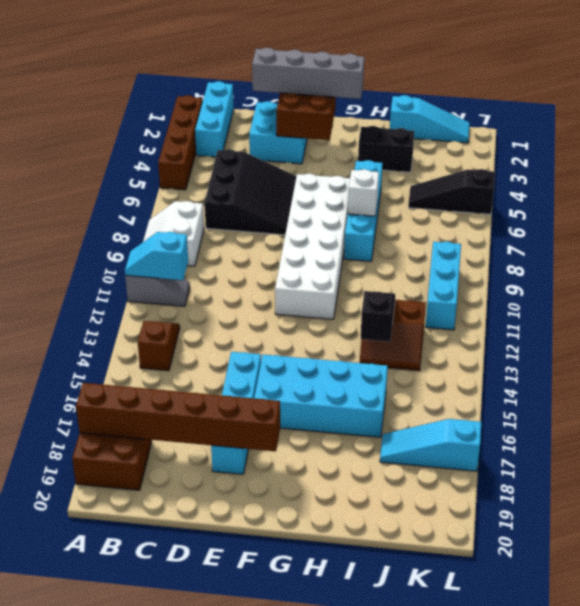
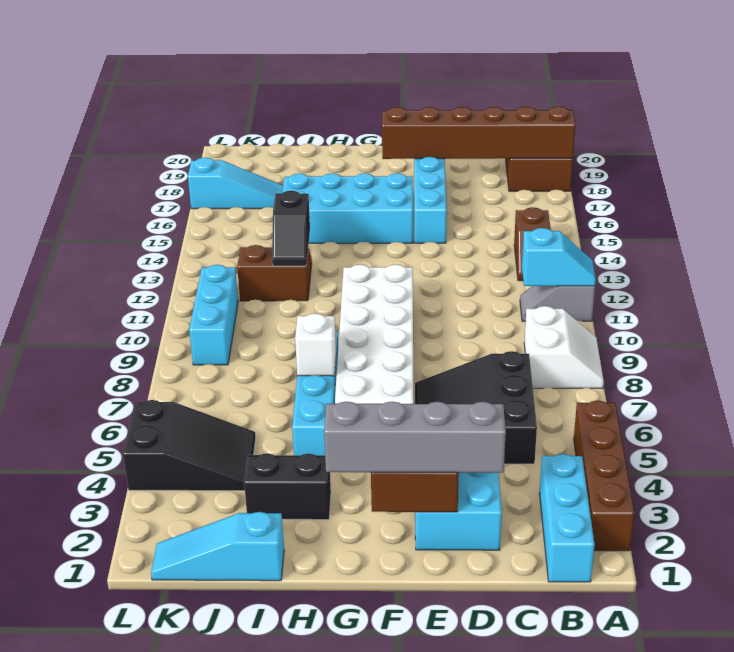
black slope J5:L5 level 1 top L -> black slope J4:L5 level 1 top L

